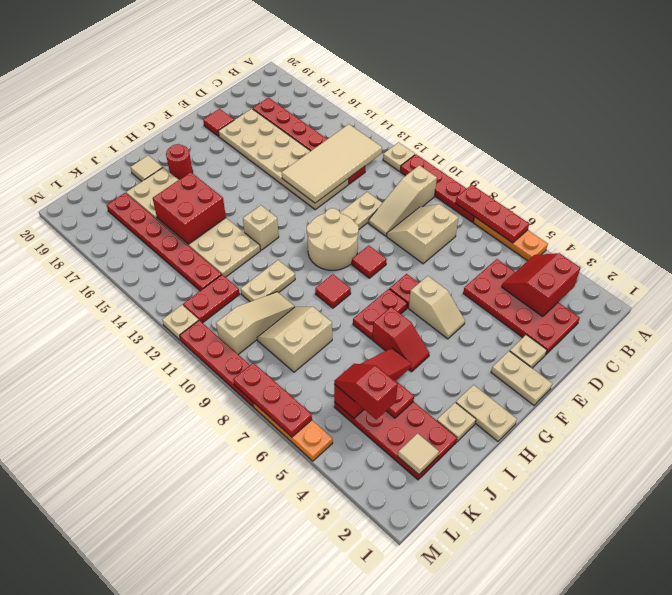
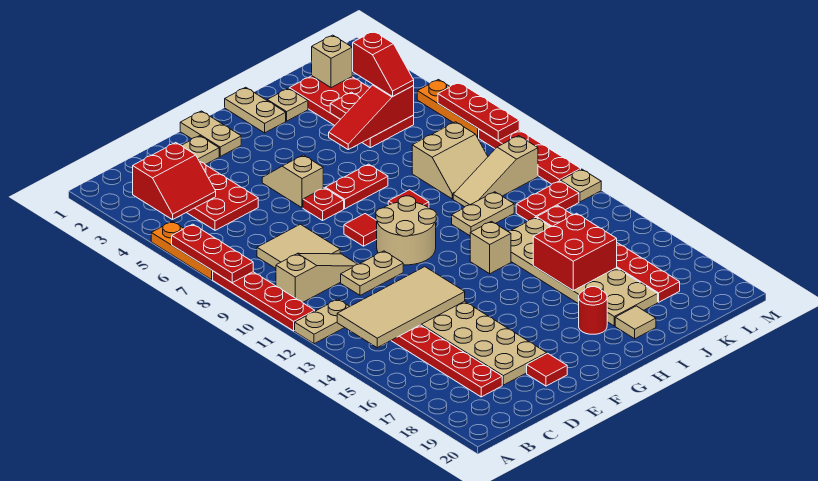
tan plate A12 level 1 -> tan plate A12:B12 level 1
tan slope C8:D9 level 1 top 8 -> tan tile C8:D9 level 1
red slope H5:H6 level 1 top 6 -> none
tan tile K2 level 2 -> tan brick K2 level 2

